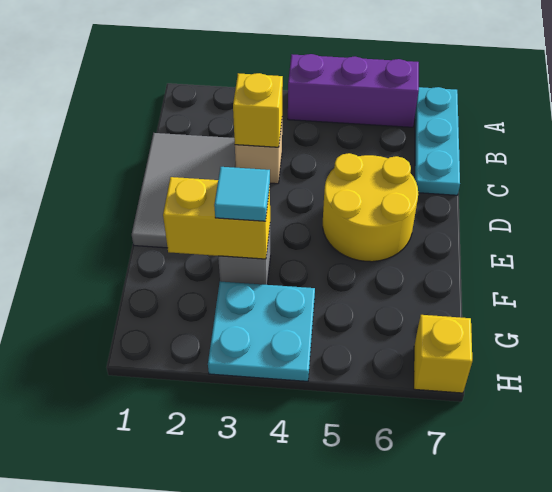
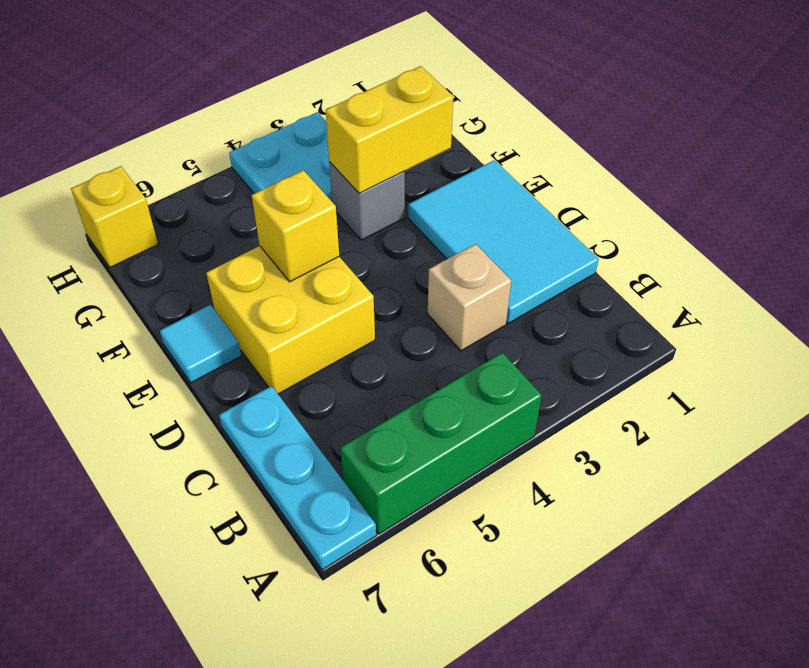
purple brick A4:A6 level 1 -> green brick A4:A6 level 1
grey tile C1:E2 level 1 -> cyan tile C1:E2 level 1
yellow brick C3 level 2 -> yellow brick E5 level 2
yellow round brick D5:E6 level 1 -> yellow brick D5:E6 level 1
cyan tile F3 level 3 -> cyan tile E7 level 1

